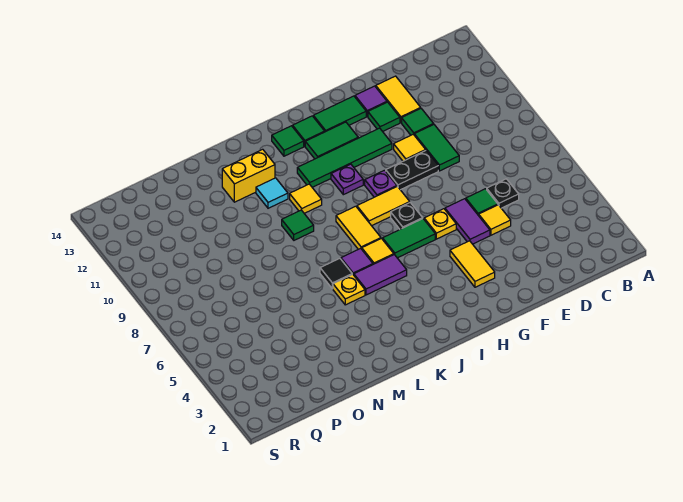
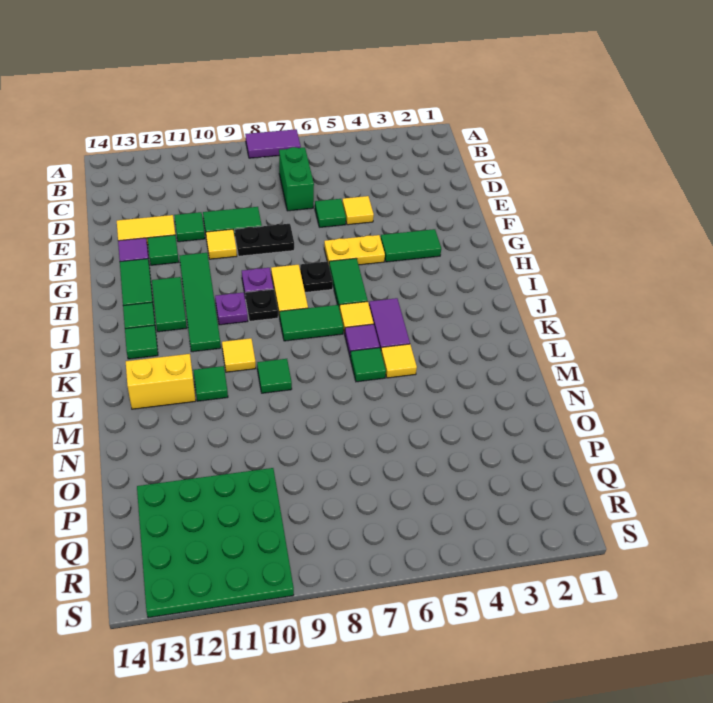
none -> green brick C7:D7 level 1
black plate D6 level 1 -> black plate I9 level 1
purple tile F5:F6 level 1 -> purple tile A7:A8 level 1
black plate F9:G9 level 1 -> black plate F8:F9 level 1
yellow tile G3:G4 level 1 -> green tile G3:G4 level 1
yellow plate G6 level 1 -> yellow plate G5:G6 level 1
yellow tile J7:J8 level 1 -> green tile J7:J8 level 1
yellow plate L5 level 1 -> yellow tile L5 level 1
black tile L6 level 1 -> green tile L6 level 1
cyan tile L11 level 1 -> green tile L11 level 1
yellow brick L12:M12 level 1 -> yellow brick L12:L13 level 1
none -> green plate P10:S13 level 1

